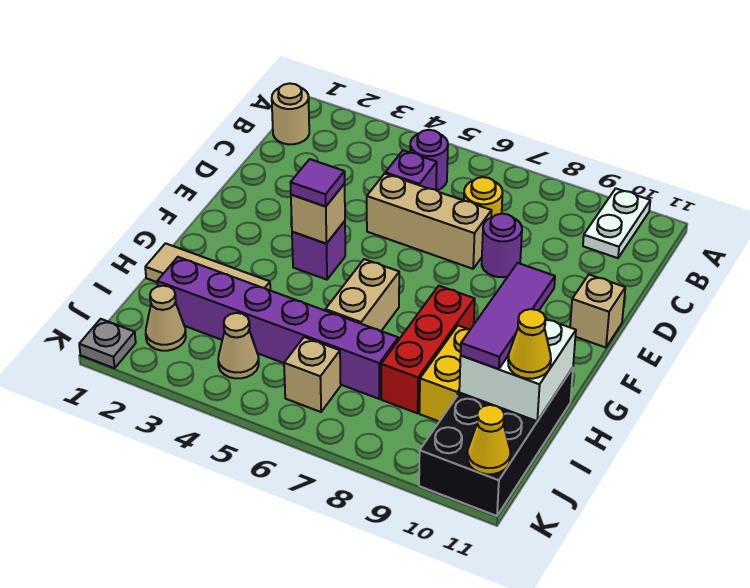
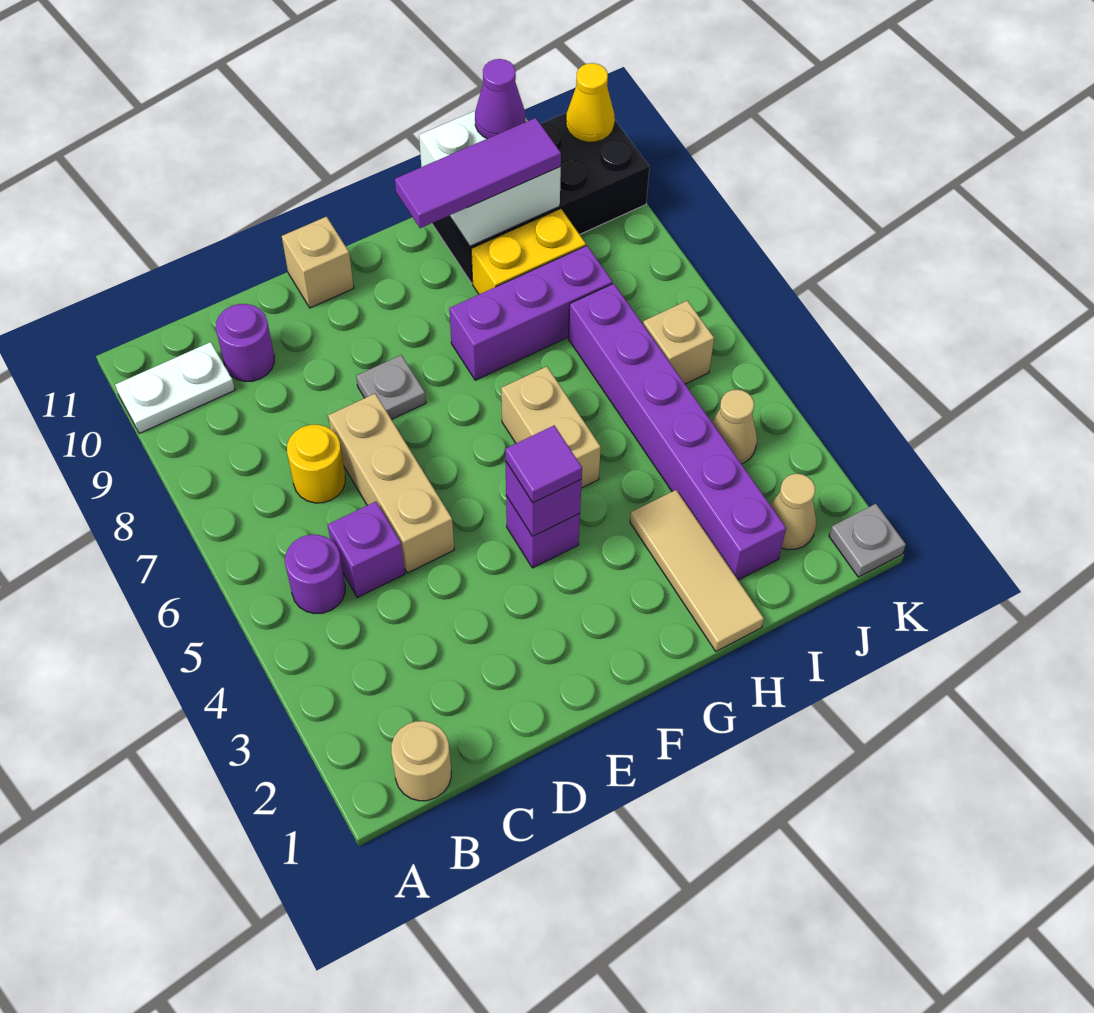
purple round brick D8 level 1 -> purple round brick C10 level 1
none -> grey plate E8 level 1
tan brick F4 level 2 -> purple brick F4 level 2
tan brick G6:H6 level 1 -> tan brick G5:G6 level 1
red brick G8:I8 level 1 -> purple brick G8:I8 level 1
yellow cone I11 level 3 -> purple cone I11 level 3

